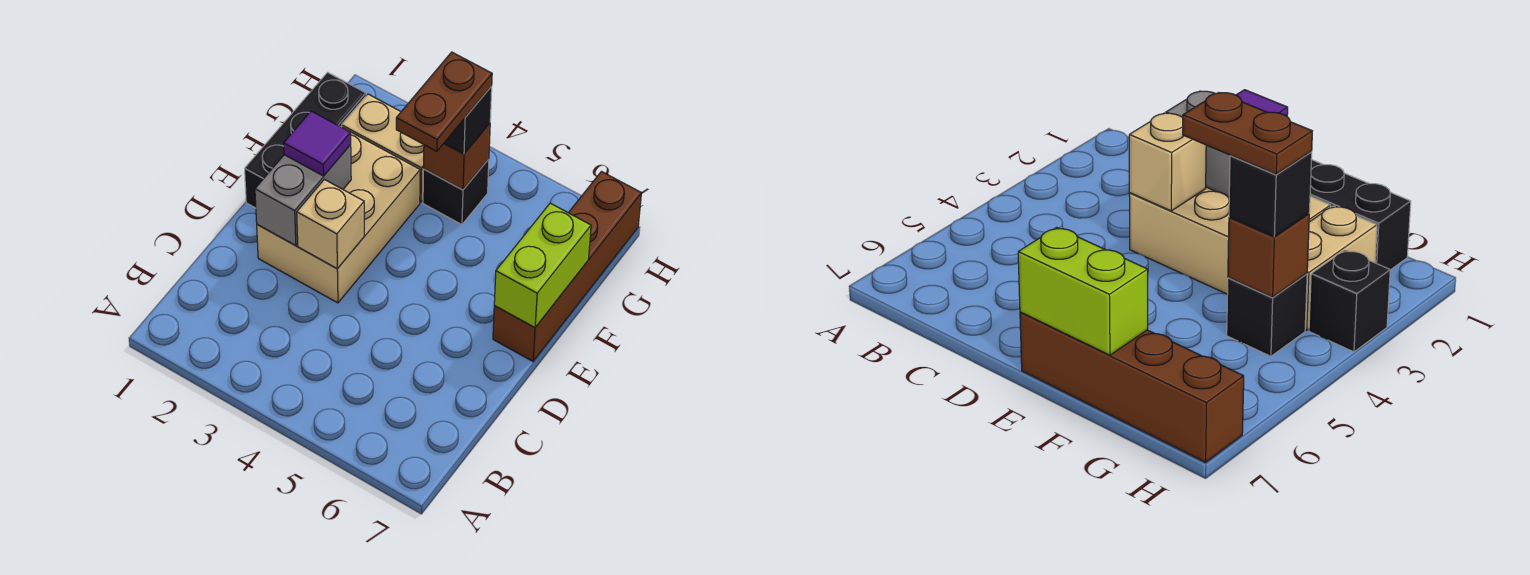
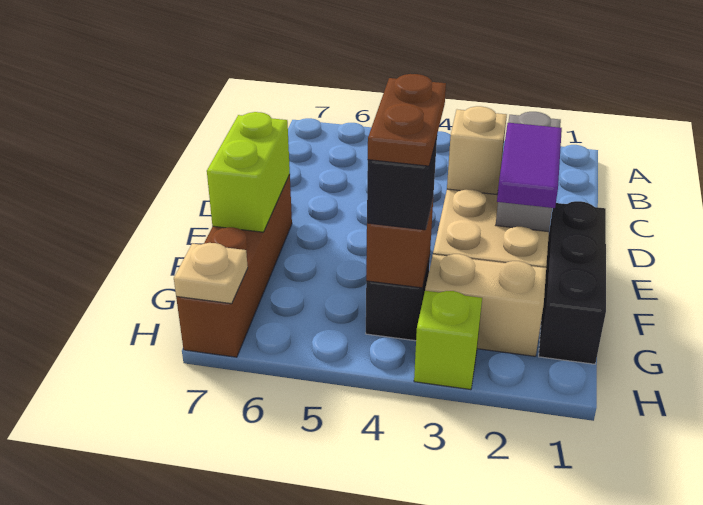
purple tile E2 level 3 -> purple tile E2:F2 level 3
black brick H3 level 1 -> lime brick H3 level 1
none -> tan plate H7 level 2

